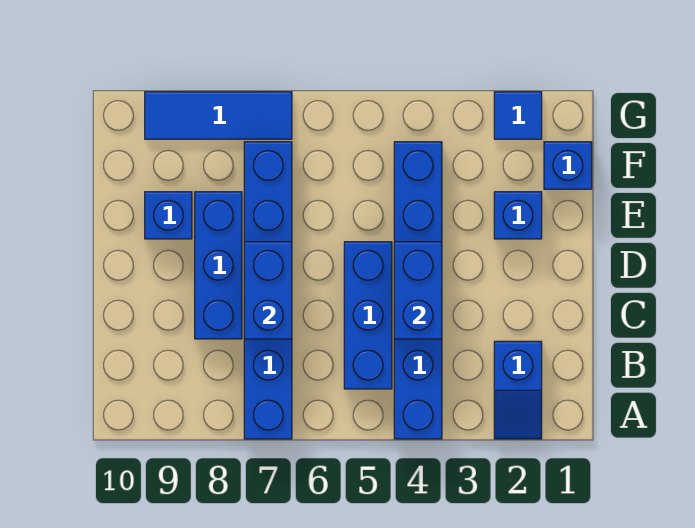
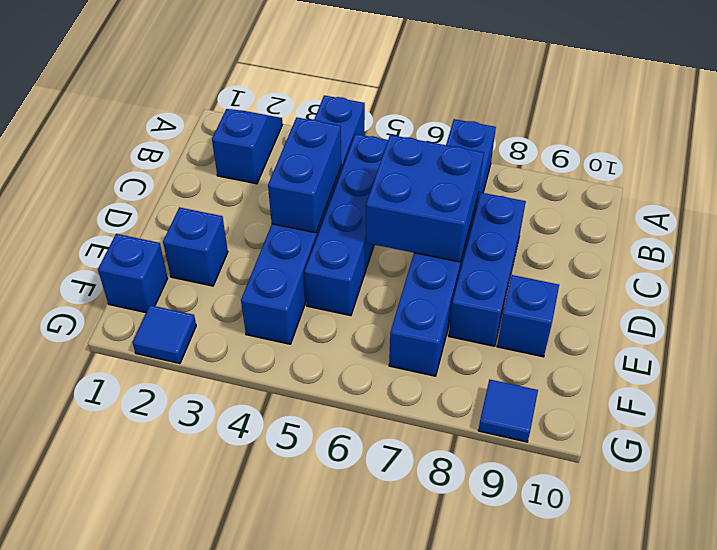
blue brick B5:D5 level 1 -> blue brick B5:E5 level 1
blue brick C7:D7 level 2 -> blue brick C6:D7 level 2
blue tile G7:G9 level 1 -> blue tile G9 level 1

